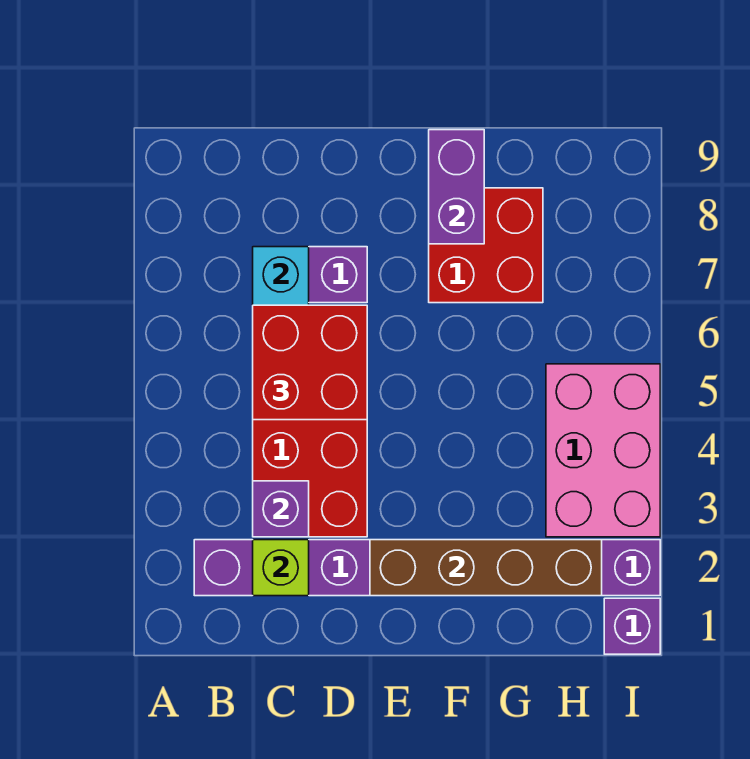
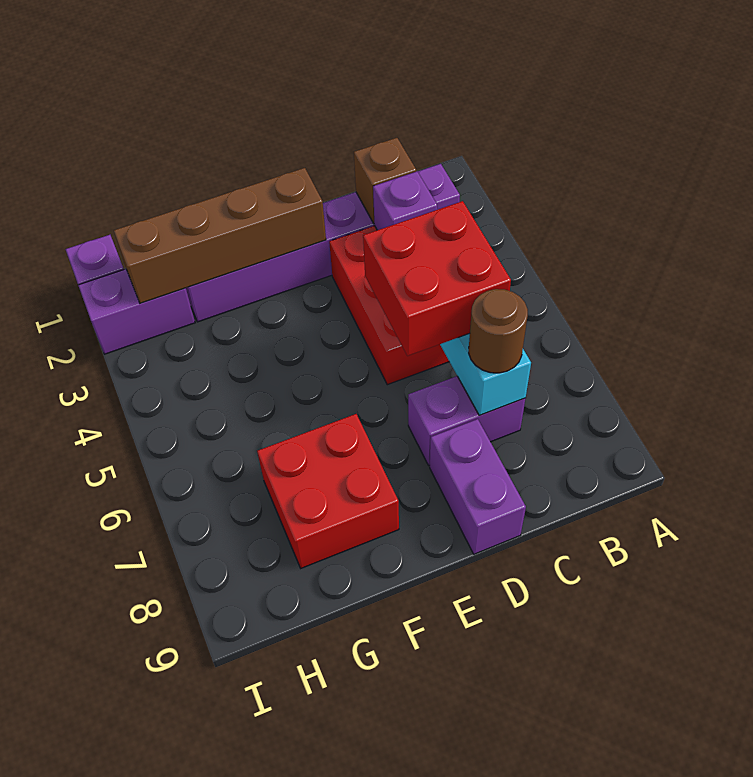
lime brick C2 level 2 -> brown brick C2 level 2
none -> brown round brick C7 level 3
purple brick F8:F9 level 2 -> purple brick D8:D9 level 1
pink brick H3:I5 level 1 -> none

